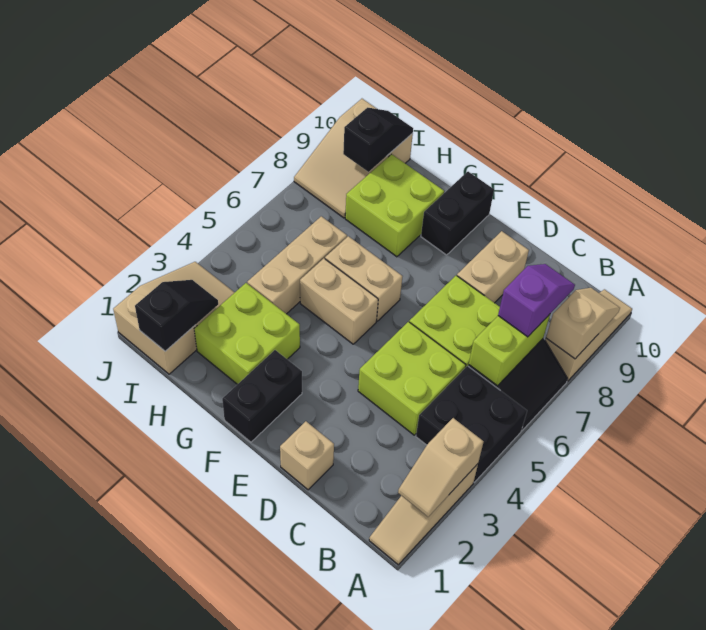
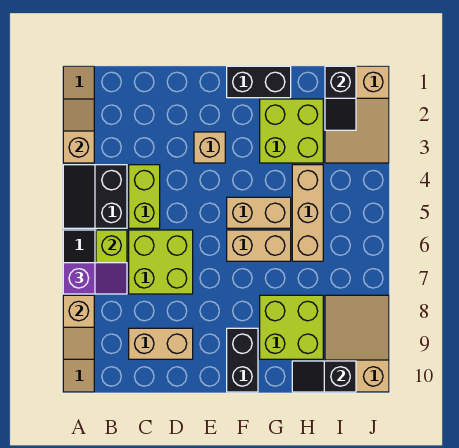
black brick A4:B5 level 1 -> black slope A4:B5 level 1 top B
purple slope B7:B8 level 3 top 7 -> purple slope A7:B7 level 3 top A
lime brick C4:D5 level 1 -> lime brick C4:C5 level 1
tan brick D1 level 1 -> tan brick E3 level 1
tan brick D8:D9 level 1 -> tan brick C9:D9 level 1
black brick F1:F2 level 1 -> black brick F1:G1 level 1
black slope I9:I10 level 2 top 9 -> black slope H10:I10 level 2 top I

